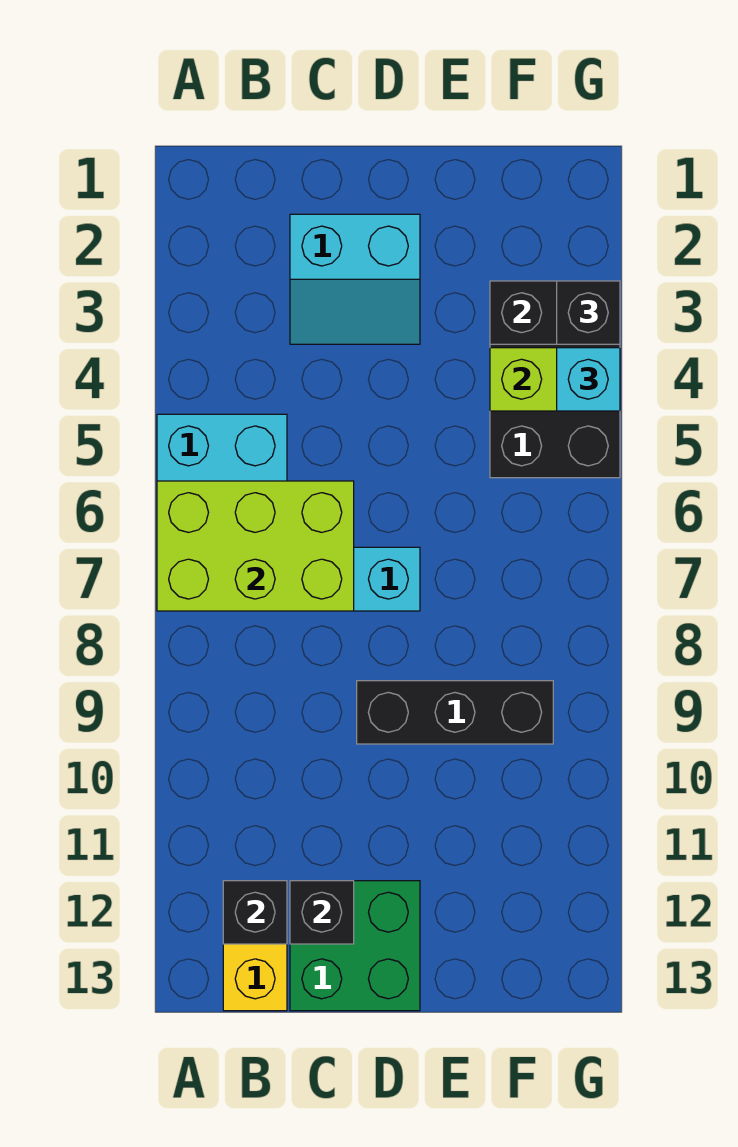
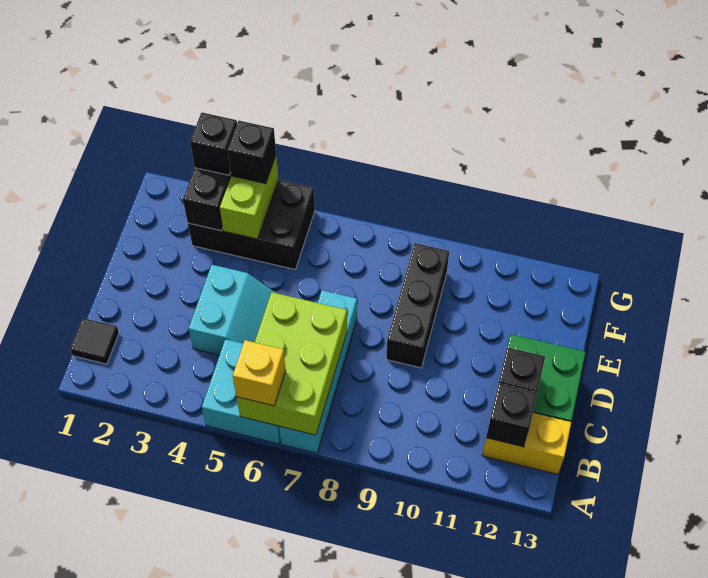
none -> yellow brick A6 level 3
none -> black tile B1 level 1
cyan slope C2:D3 level 1 top 2 -> cyan slope C4:D5 level 1 top 4
cyan brick G4 level 3 -> black brick G4 level 3

